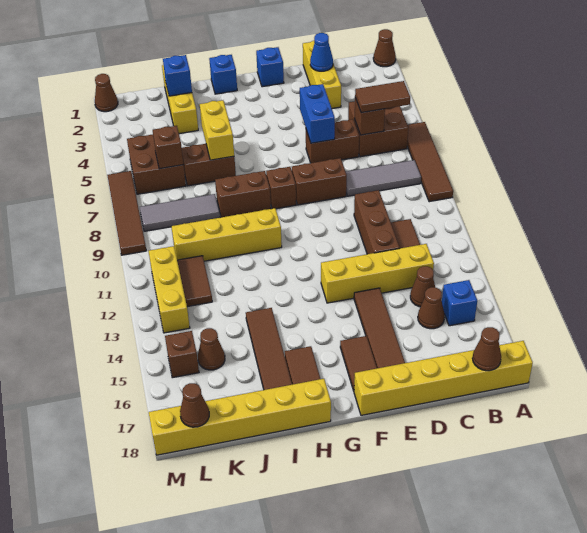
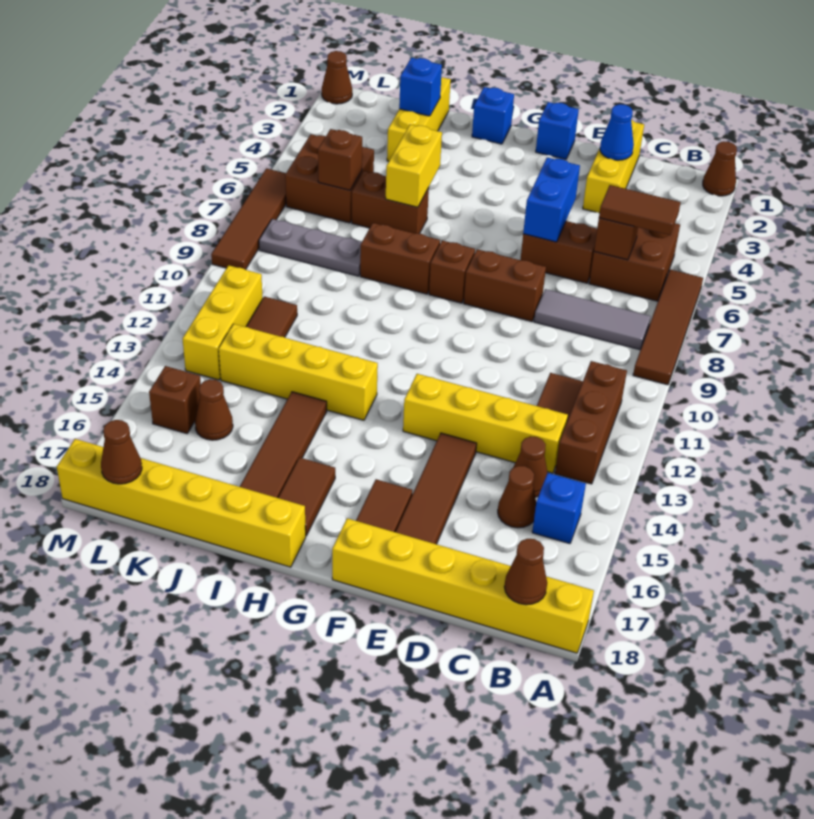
brown brick D10:D12 level 1 -> brown brick B11:B13 level 1
yellow brick H10:K10 level 1 -> yellow brick H13:K13 level 1
grey tile J8:L8 level 1 -> grey plate J8:L8 level 1

